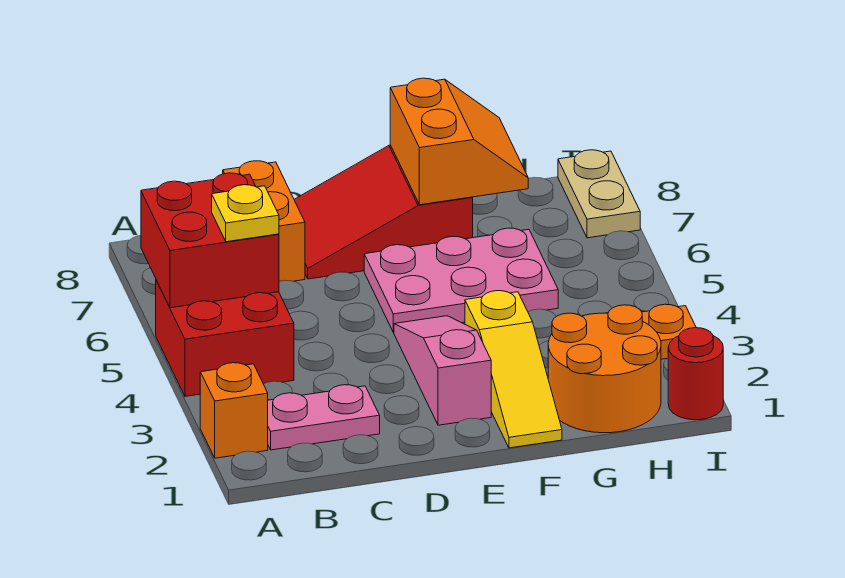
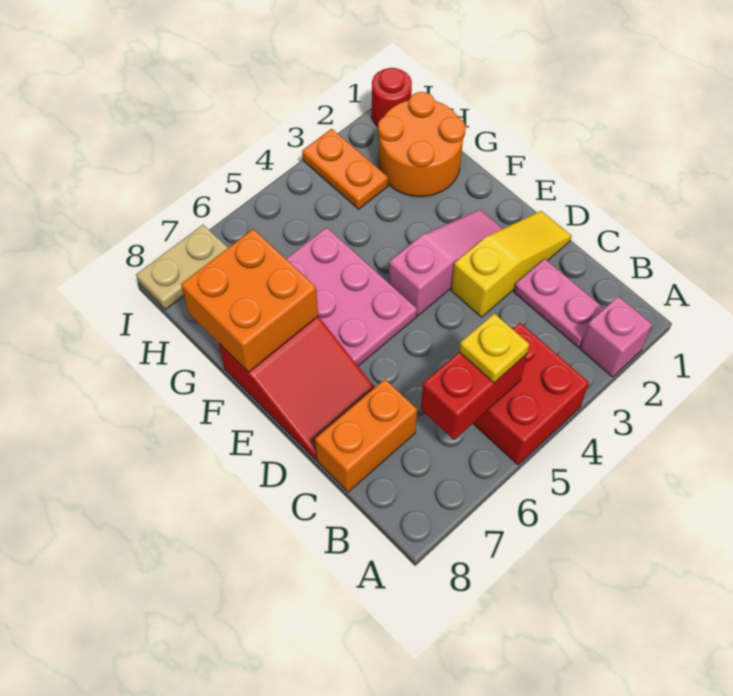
orange brick A2 level 1 -> pink brick A2 level 1
red brick A5:B6 level 2 -> red brick B5:B6 level 2
pink slope E2:E4 level 1 top 2 -> pink slope E2:E4 level 1 top 4
yellow slope F1:F3 level 1 top 3 -> yellow slope D1:D3 level 1 top 3
orange slope F7:G8 level 2 top F -> orange brick F7:G8 level 2

